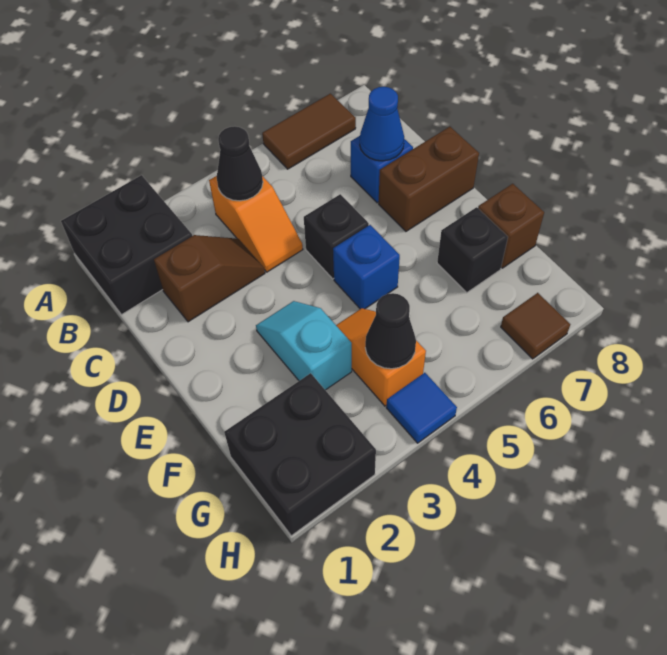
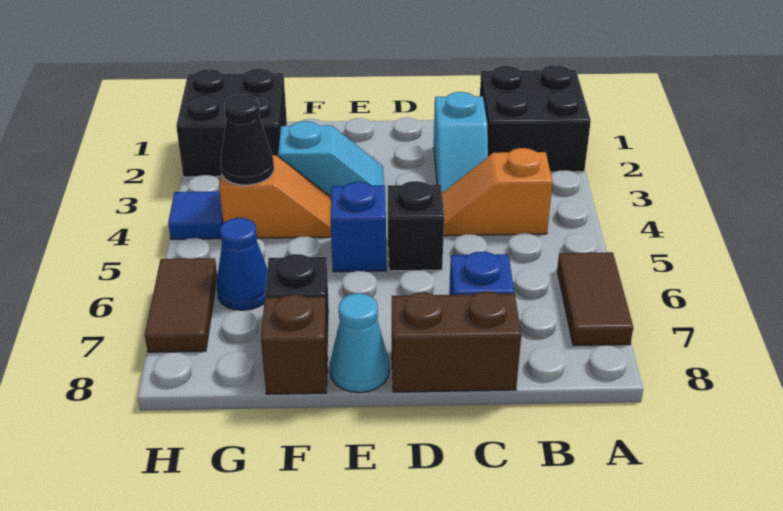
black cone B4 level 2 -> none
brown slope C2:C3 level 1 top 2 -> cyan slope C2:C3 level 1 top 2
blue cone C7 level 2 -> blue cone G6 level 1
brown brick D7:D8 level 1 -> brown brick C8:D8 level 1
none -> cyan cone E8 level 1
brown tile H7 level 1 -> brown tile H6:H7 level 1

